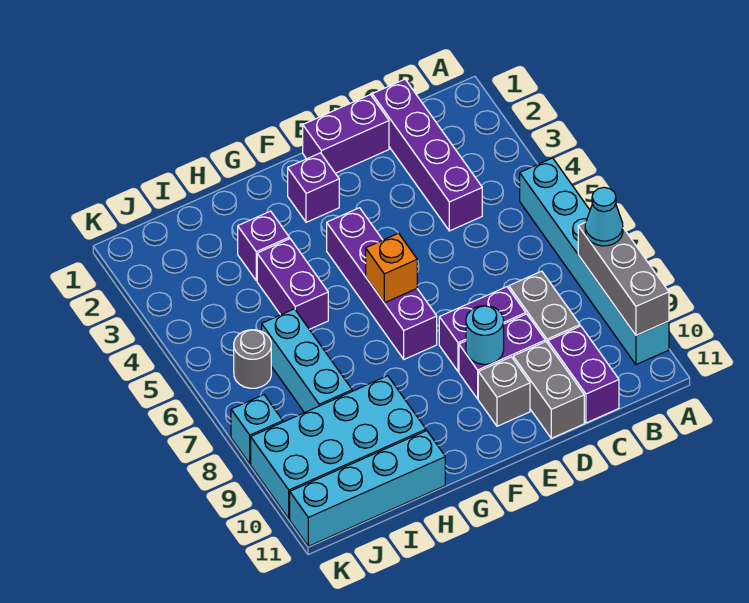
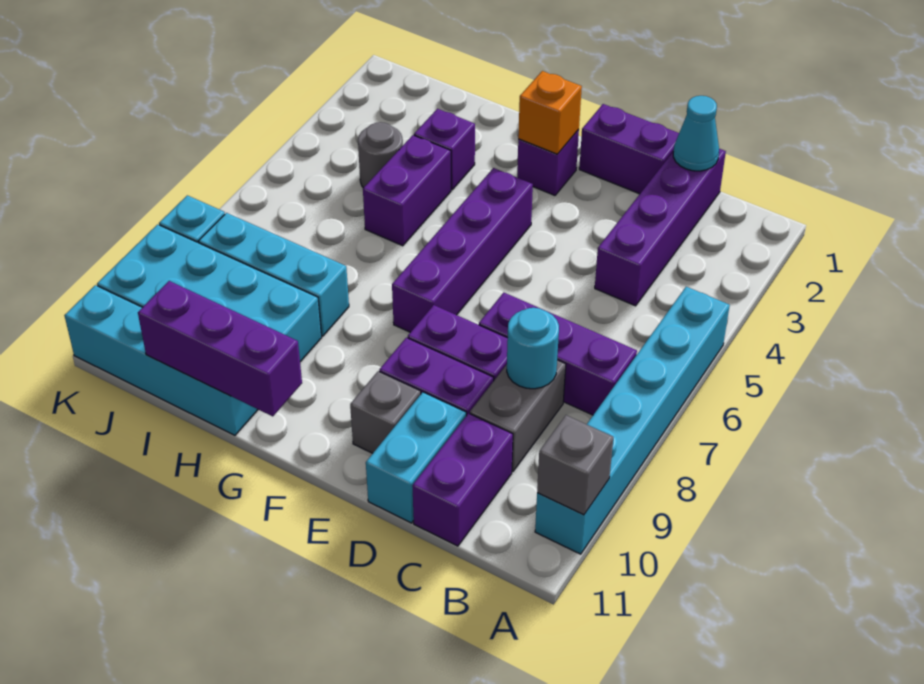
grey brick A8:A10 level 2 -> grey brick A10 level 2
cyan cone A8 level 3 -> cyan cone C1 level 2
none -> purple brick B7:D7 level 1
grey brick D10:D11 level 1 -> cyan brick D10:D11 level 1
cyan round brick E9 level 2 -> cyan round brick C8 level 2
orange brick F6 level 2 -> orange brick F2 level 2
none -> purple brick G11:I11 level 2
cyan brick I6:I8 level 1 -> cyan brick H8:J8 level 1
grey round brick J6 level 1 -> grey round brick I4 level 1

